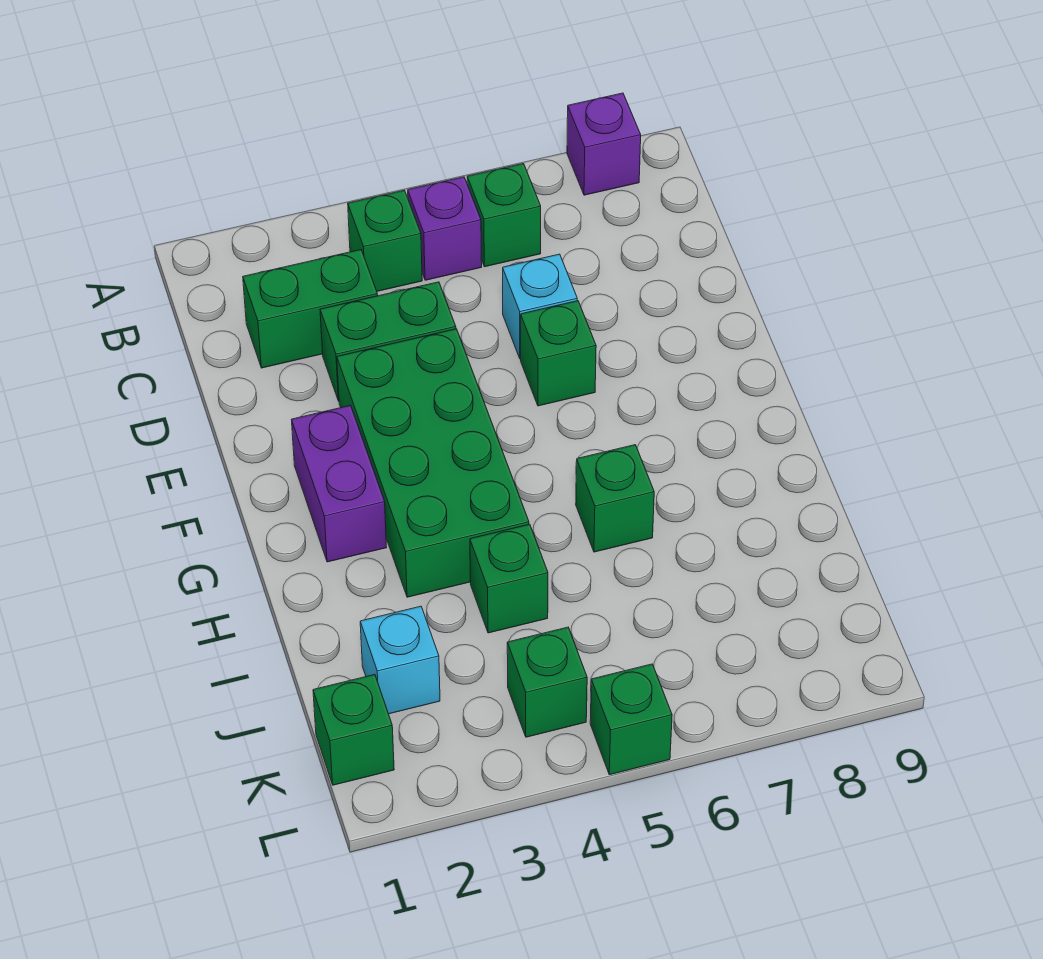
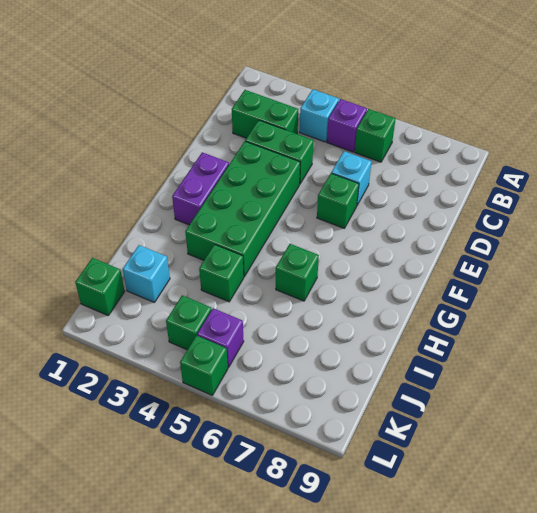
purple brick A8 level 1 -> purple brick K5 level 1
green brick B4 level 1 -> cyan brick B4 level 1

